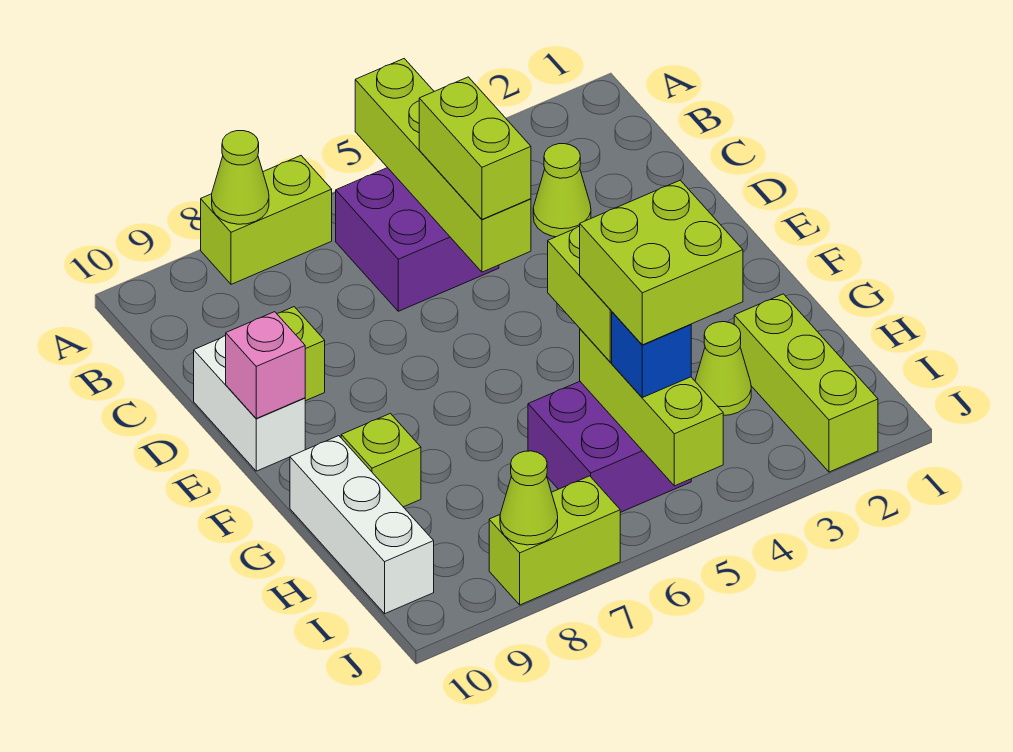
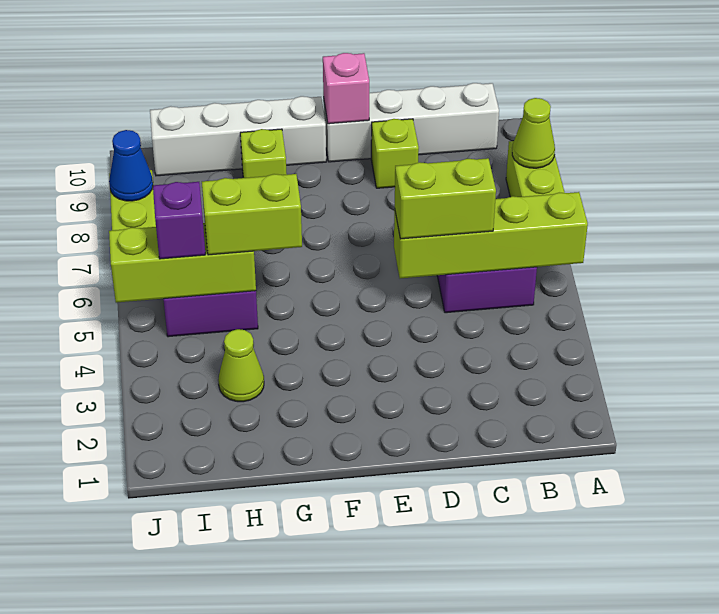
lime cone C3 level 1 -> none
white brick D10:E10 level 1 -> white brick B10:E10 level 1
white brick G10:I10 level 1 -> white brick F10:I10 level 1
lime brick H2:J2 level 1 -> none
lime brick H4:I5 level 4 -> none
blue brick I5 level 3 -> purple brick I5 level 3
lime cone J8 level 2 -> blue cone J8 level 2

